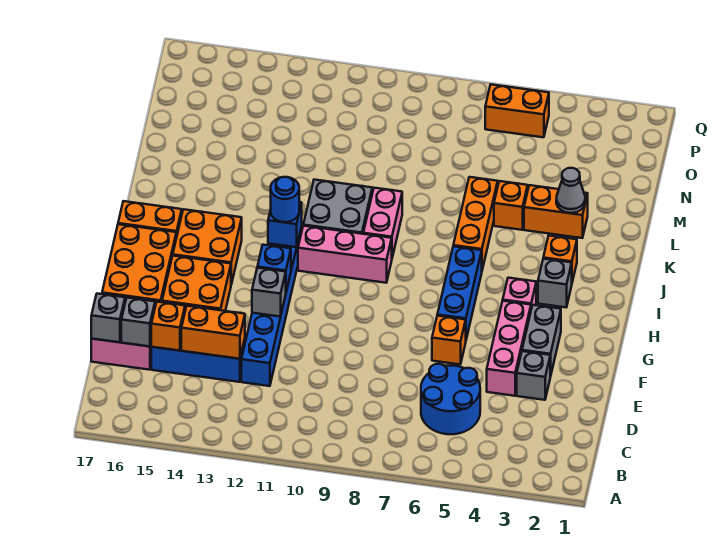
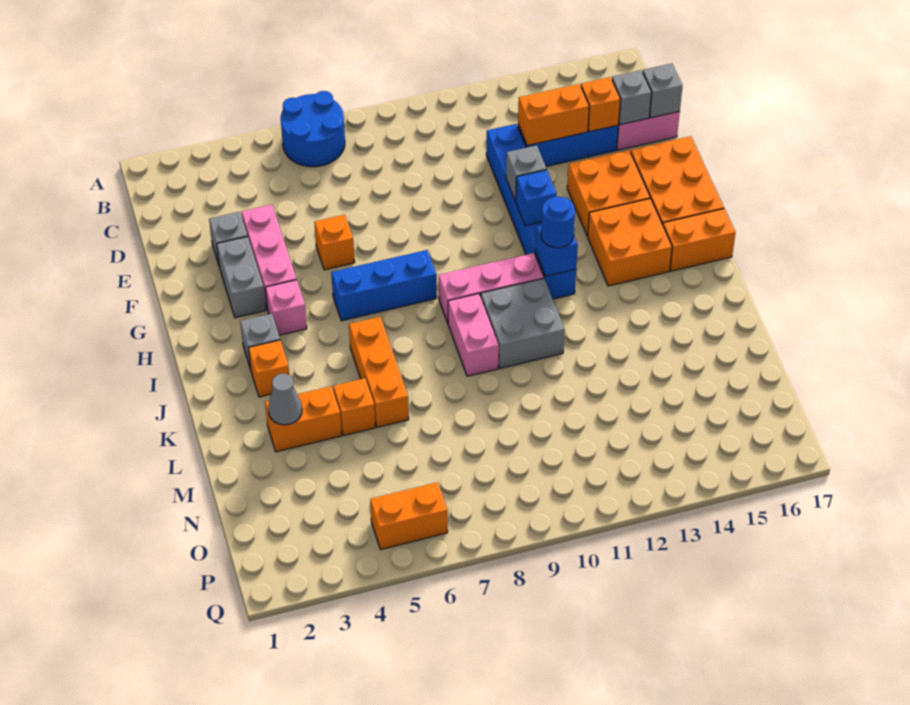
blue round brick C5:D6 level 1 -> blue round brick A6:B7 level 1
blue brick G6:I6 level 1 -> blue brick H6:H8 level 1

